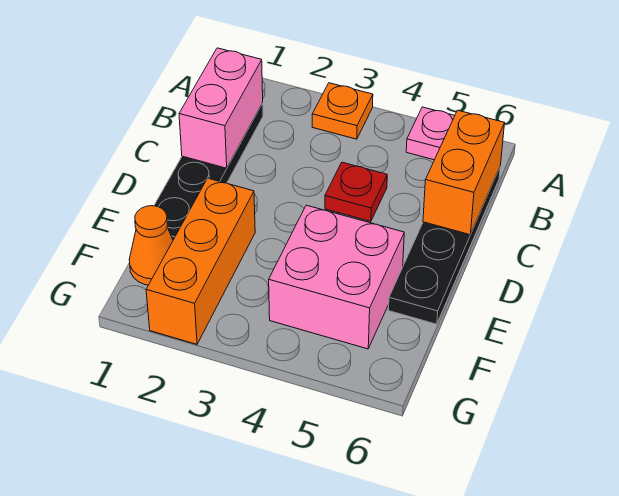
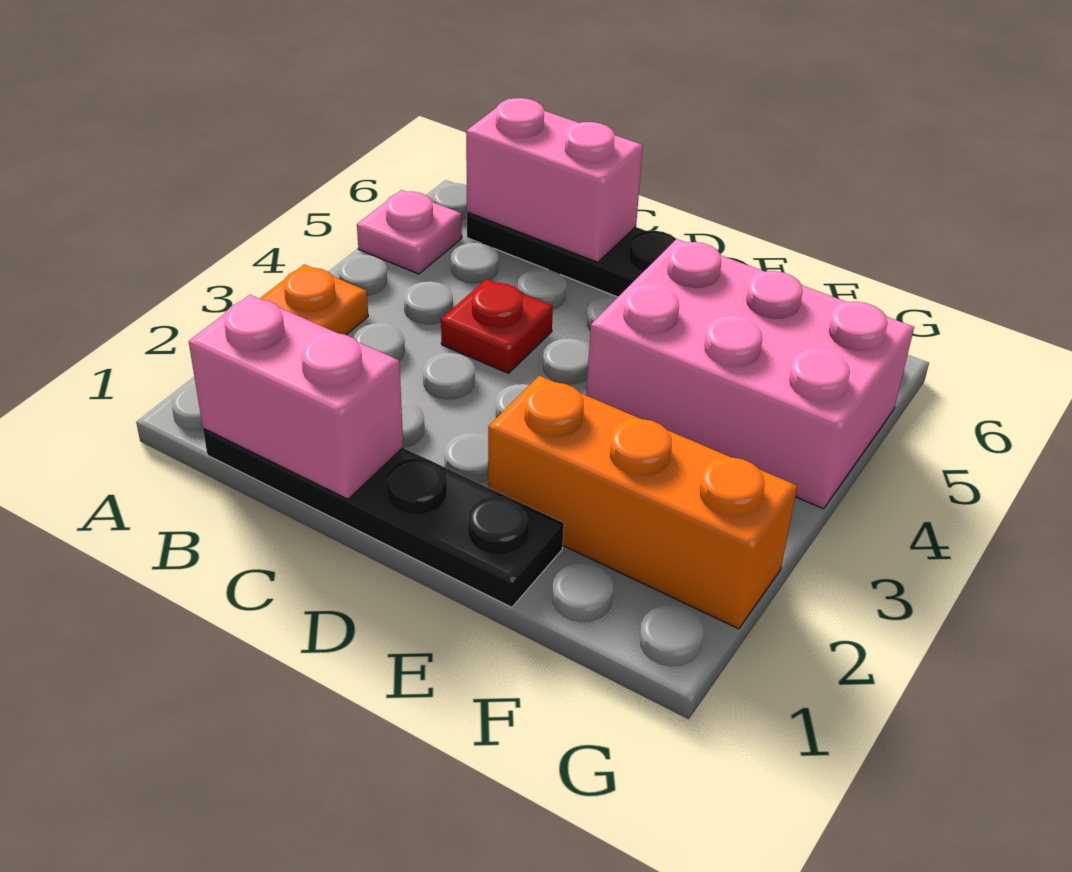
orange brick B6:C6 level 2 -> pink brick B6:C6 level 2
pink brick E4:F5 level 1 -> pink brick E4:G5 level 1
orange cone F1 level 1 -> none

